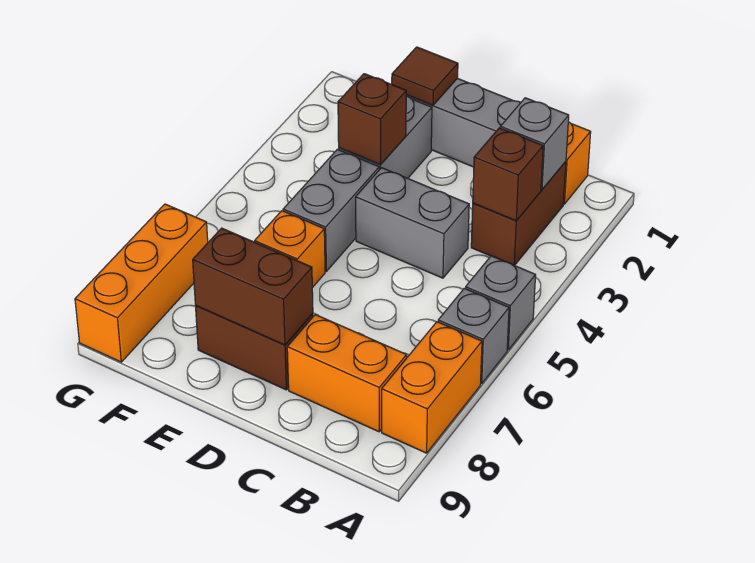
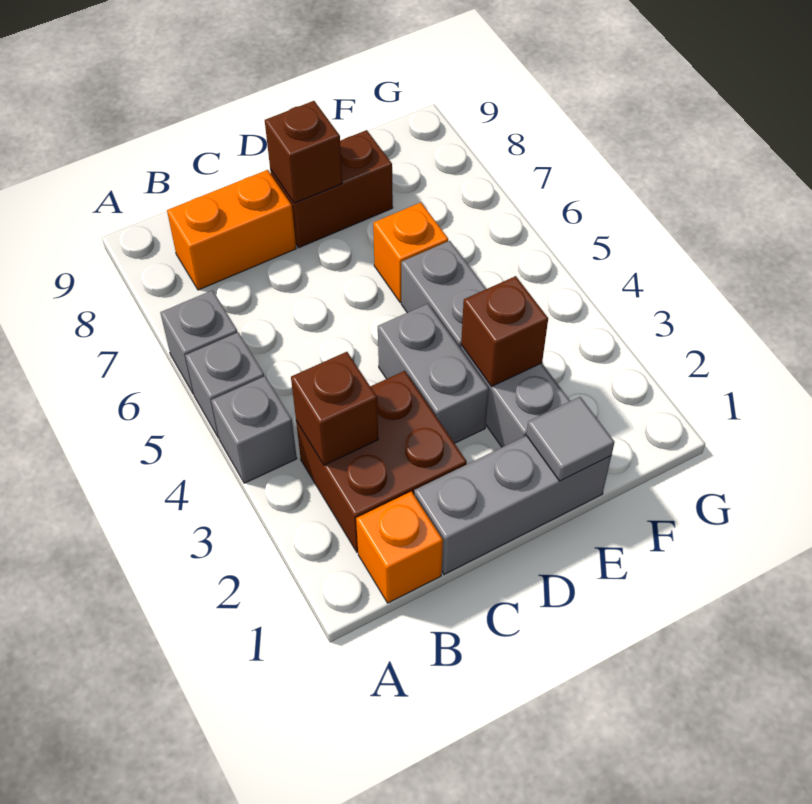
orange brick A7:A8 level 1 -> none
brown brick B2:B3 level 1 -> brown brick B2:C3 level 1
grey brick B2 level 2 -> grey brick A4 level 1
grey brick C4:D4 level 1 -> grey brick D3:D4 level 1
brown brick D8:E8 level 2 -> brown brick D8 level 2
brown tile E1 level 2 -> grey tile E1 level 2
orange brick G7:G9 level 1 -> none

